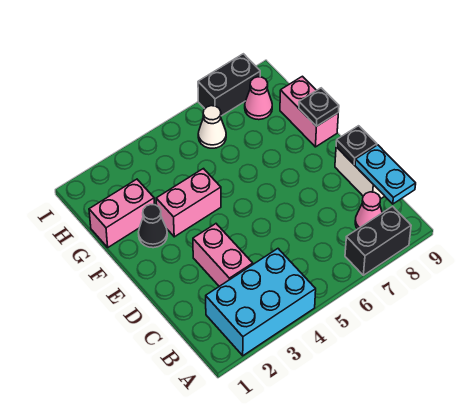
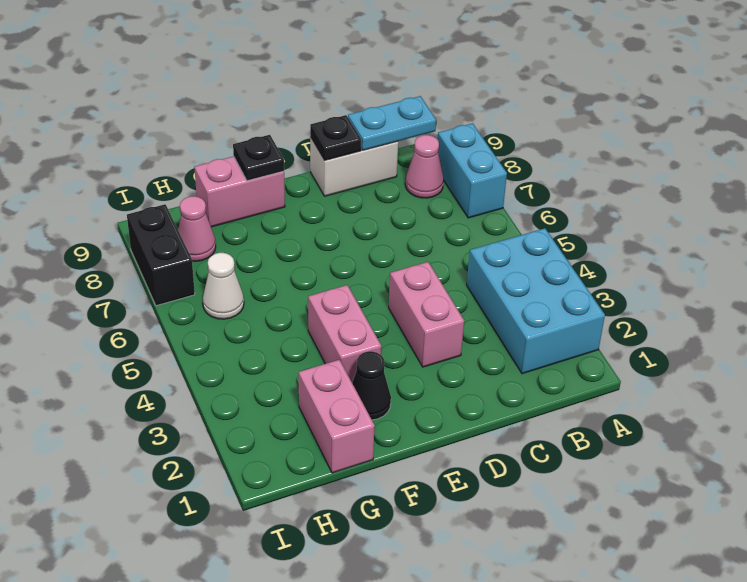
black brick A7:A8 level 1 -> cyan brick A7:A8 level 1
pink brick C3:D3 level 1 -> pink brick D3:D4 level 1

